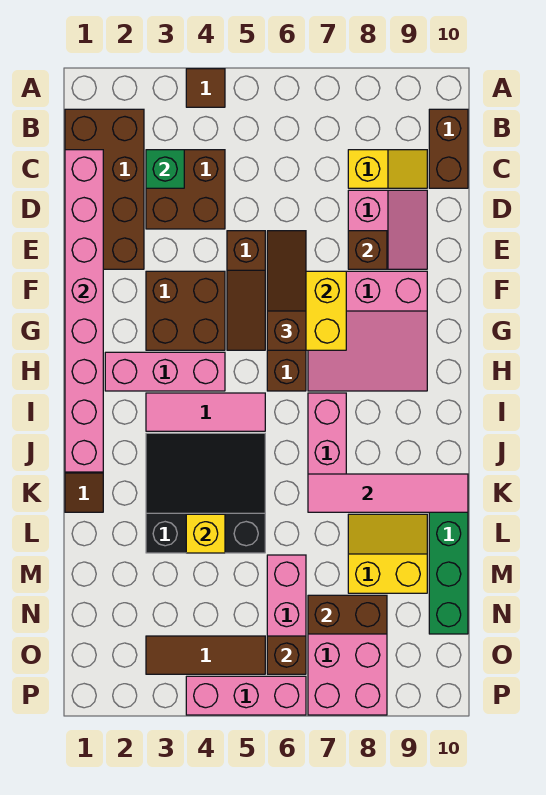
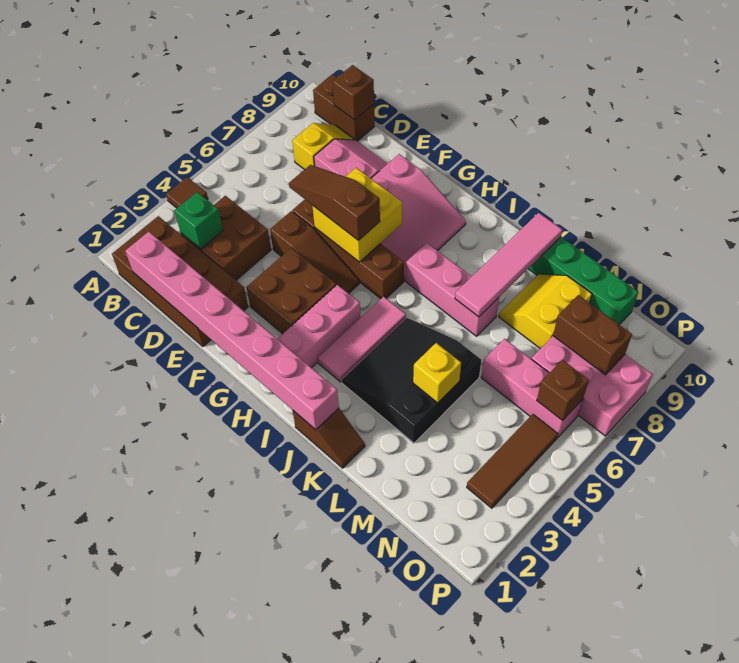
brown brick E8 level 2 -> brown brick C10 level 2
brown brick N7:N8 level 2 -> brown brick N8:O8 level 2
pink brick P4:P6 level 1 -> none

